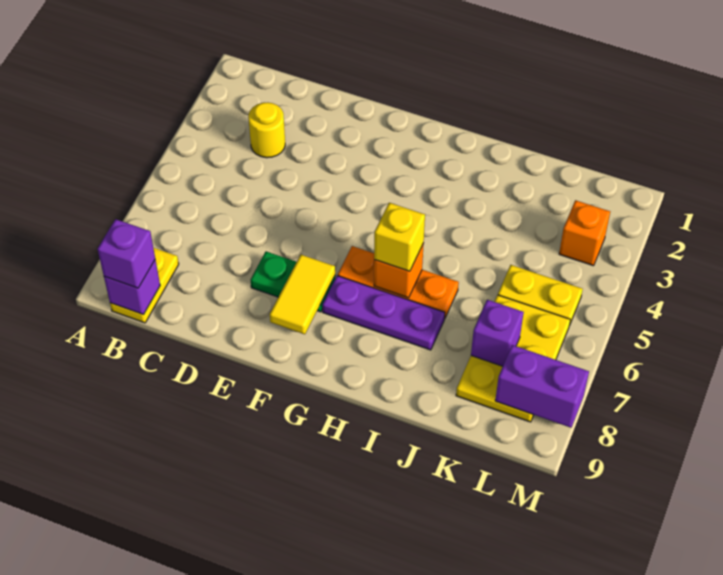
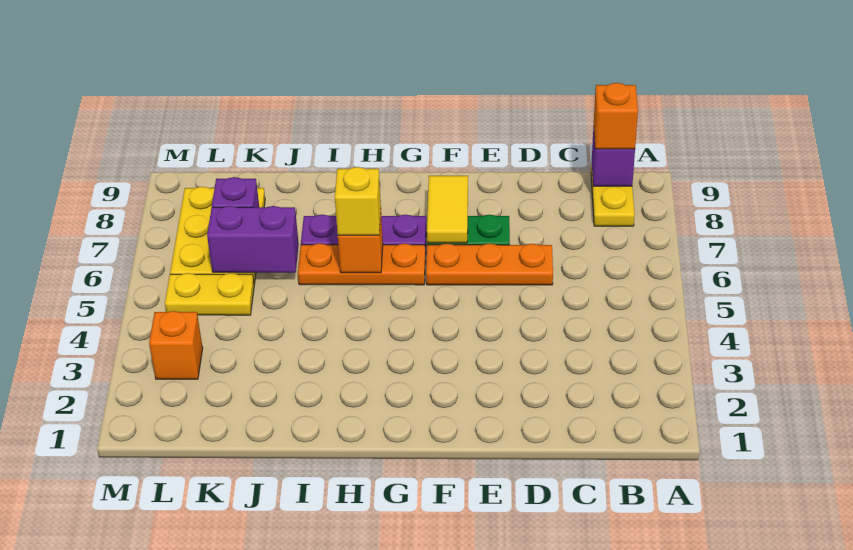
purple brick B9 level 3 -> orange brick B9 level 3
yellow round brick C3 level 1 -> none
none -> orange plate D6:F6 level 1
purple brick L8:M8 level 2 -> purple brick J6:K6 level 2

